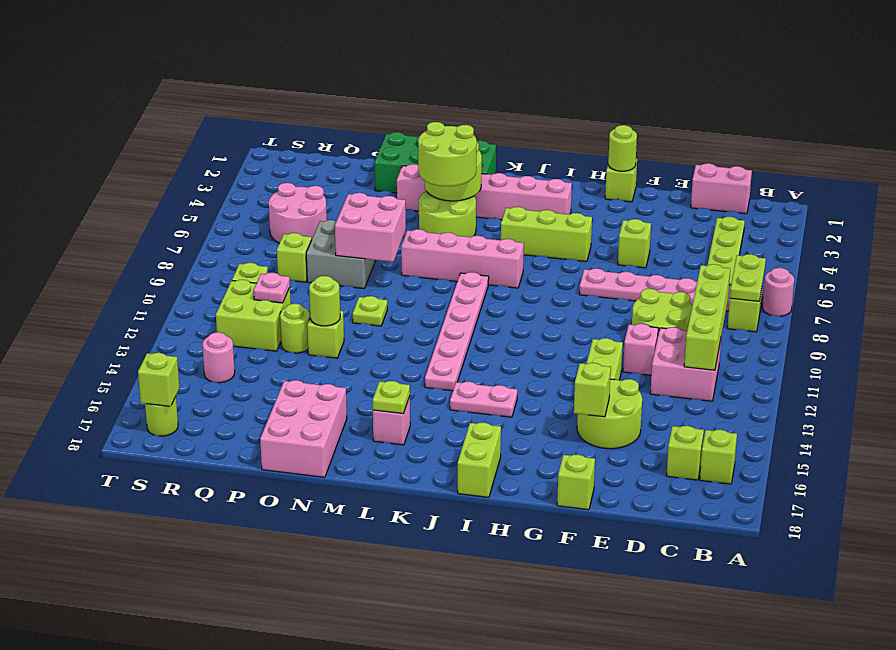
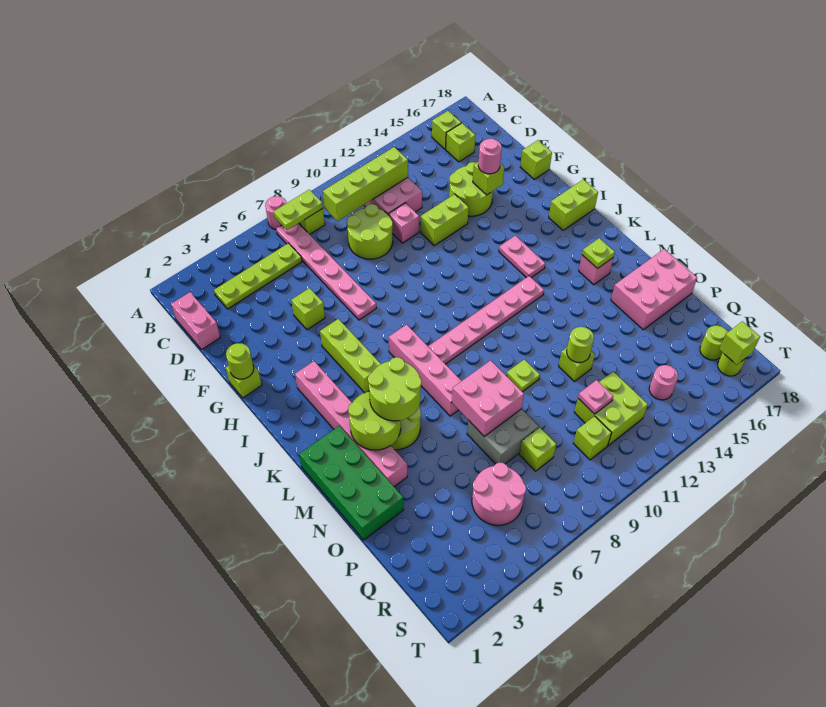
none -> pink round brick F15 level 3
lime round brick P12 level 1 -> lime round brick R17 level 1

